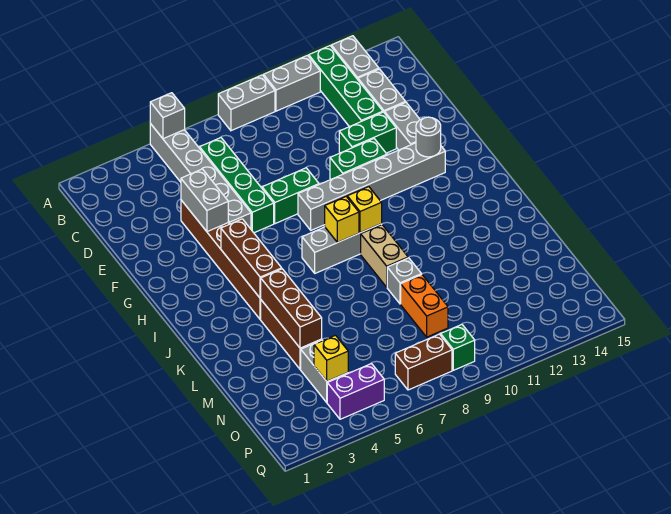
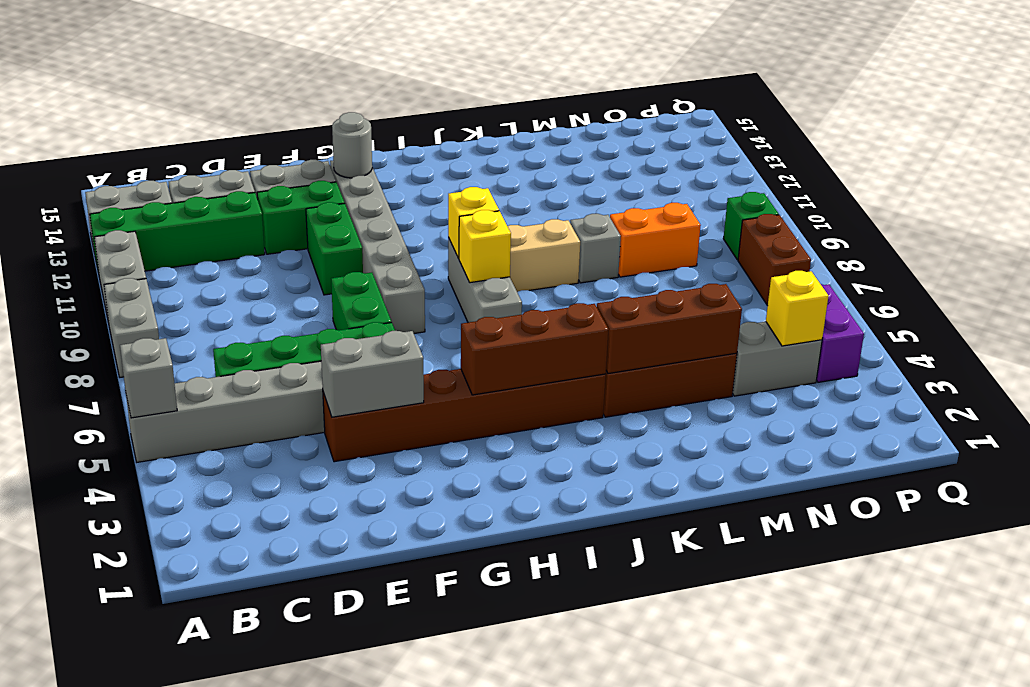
green brick E11:E12 level 1 -> green brick E12:F12 level 1

